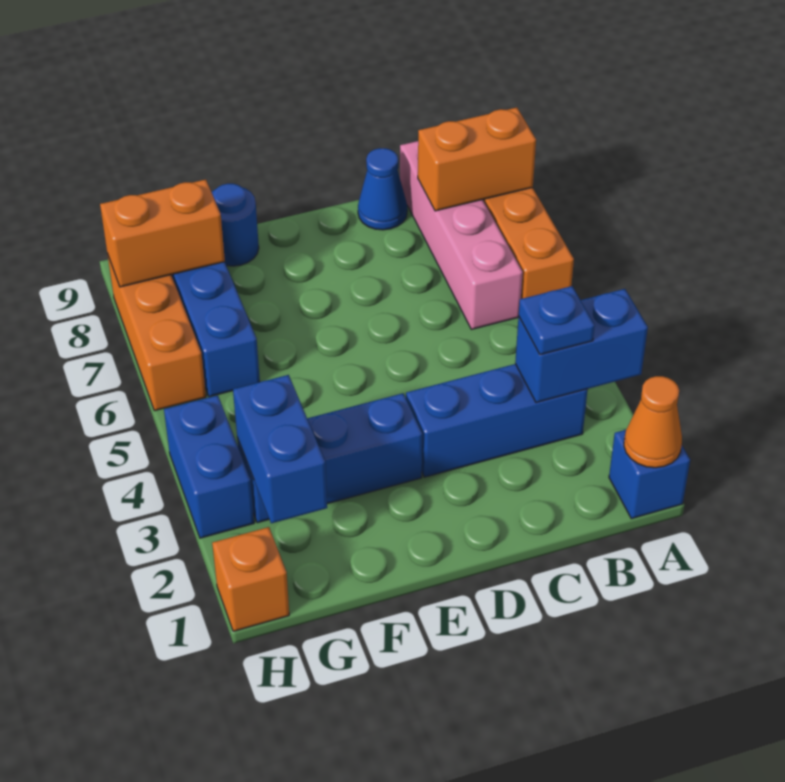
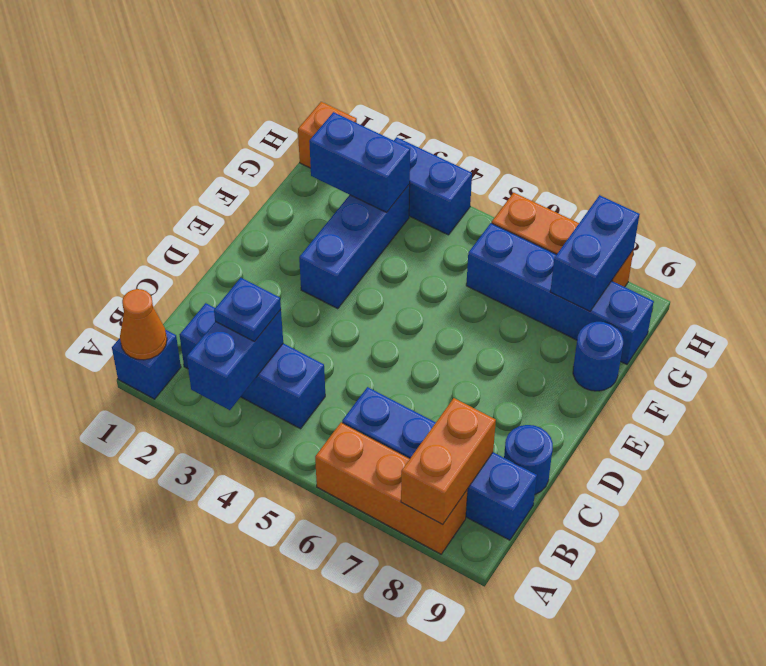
blue brick B3:D3 level 1 -> blue brick B2:B4 level 1
pink brick B6:B9 level 1 -> blue brick B6:B9 level 1
blue cone C9 level 1 -> blue round brick C9 level 1
orange brick G8:H8 level 2 -> blue brick G8:H8 level 2

